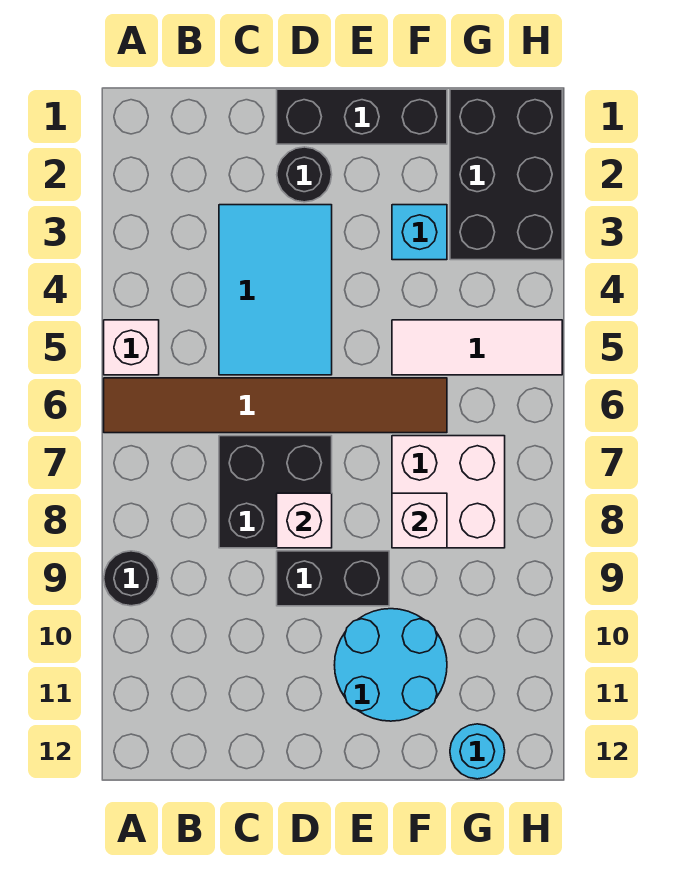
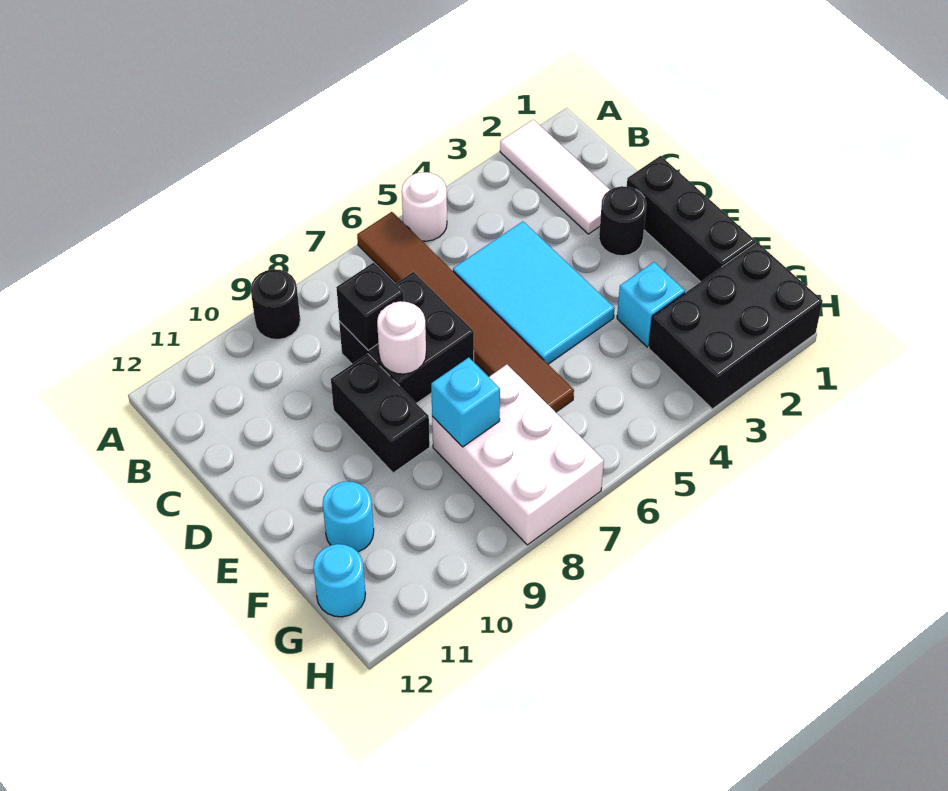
white brick A5 level 1 -> white round brick A5 level 1
cyan tile C3:D5 level 1 -> cyan tile C4:E5 level 1
none -> black brick C8 level 2
white brick D8 level 2 -> white round brick D8 level 2
cyan round brick E10:F11 level 1 -> cyan round brick F11 level 1
white tile F5:H5 level 1 -> white tile A2:C2 level 1
white brick F7:G8 level 1 -> white brick F7:H8 level 1
white brick F8 level 2 -> cyan brick F8 level 2

